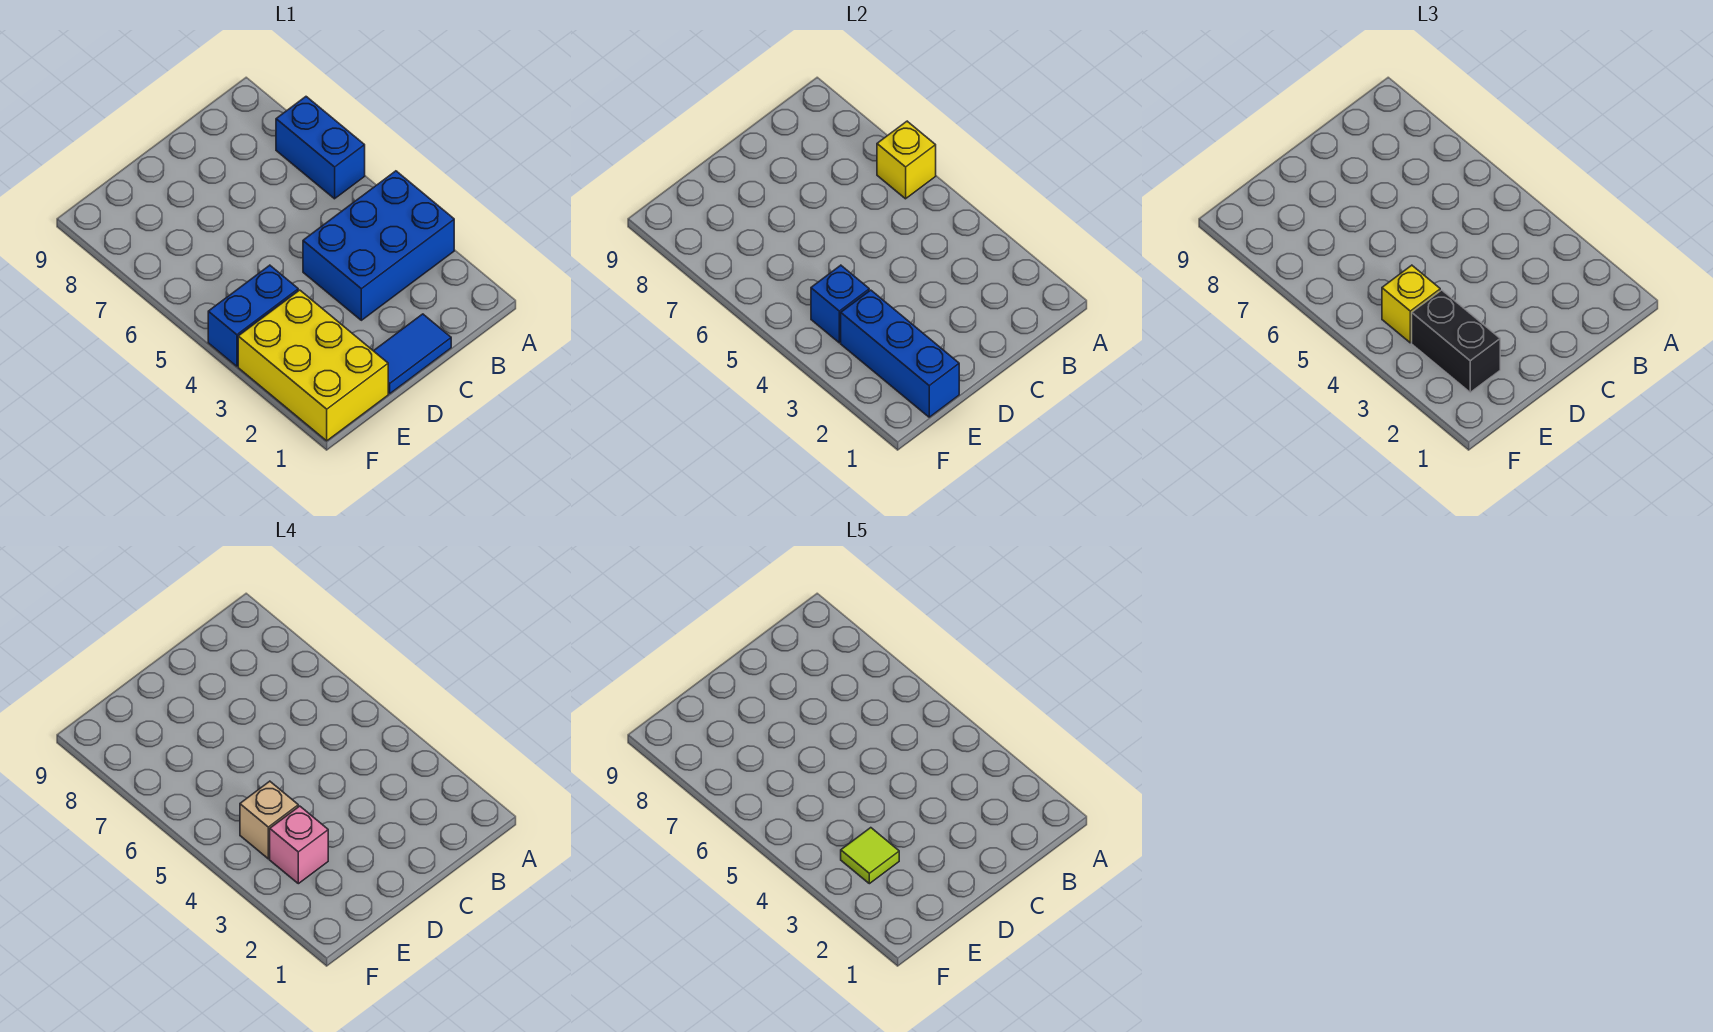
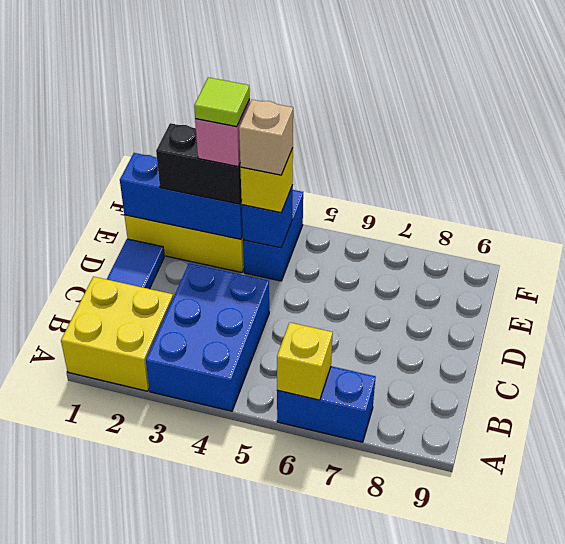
none -> yellow brick A1:B2 level 1

